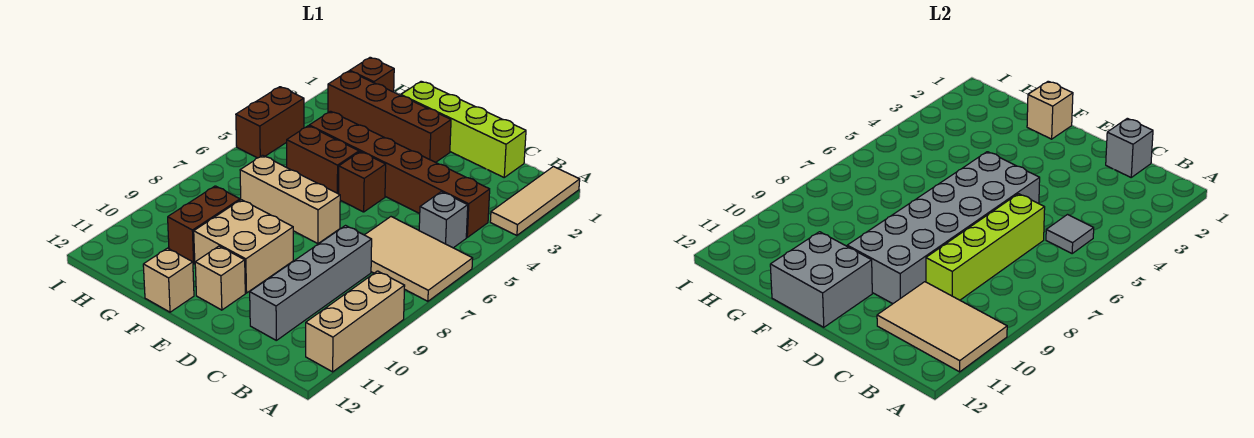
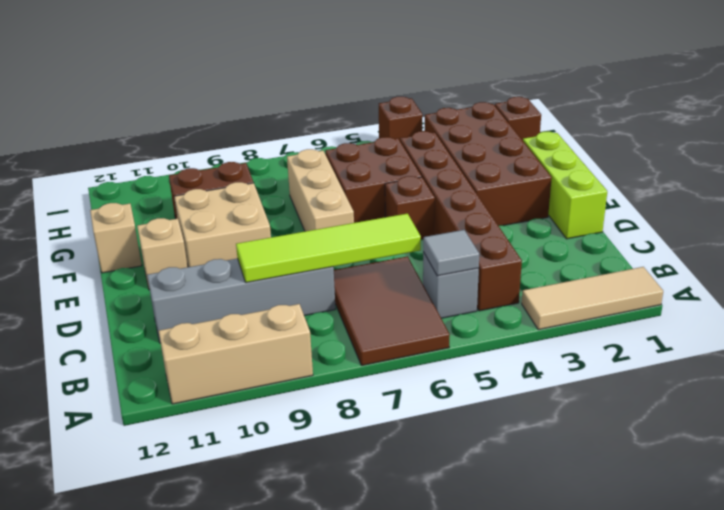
tan tile A6:C7 level 1 -> brown tile A6:C7 level 1
tan tile A10:C11 level 2 -> none
lime brick C1:F1 level 1 -> lime brick D1:F1 level 1
grey brick C1 level 2 -> none
lime brick C6:C9 level 2 -> lime tile C6:C9 level 2
grey brick D5:E10 level 2 -> none
brown brick E2:H2 level 1 -> brown brick E2:H3 level 1
grey brick E11:F12 level 2 -> none
tan brick F1 level 2 -> none
brown brick F5:G5 level 1 -> brown brick F5:G6 level 1
brown brick I4:I5 level 1 -> brown brick I4 level 1

